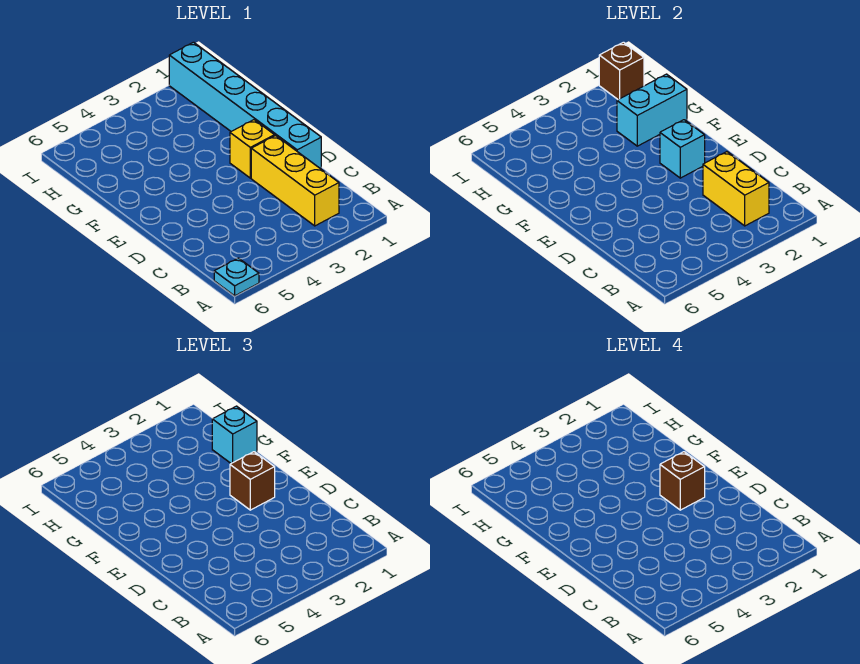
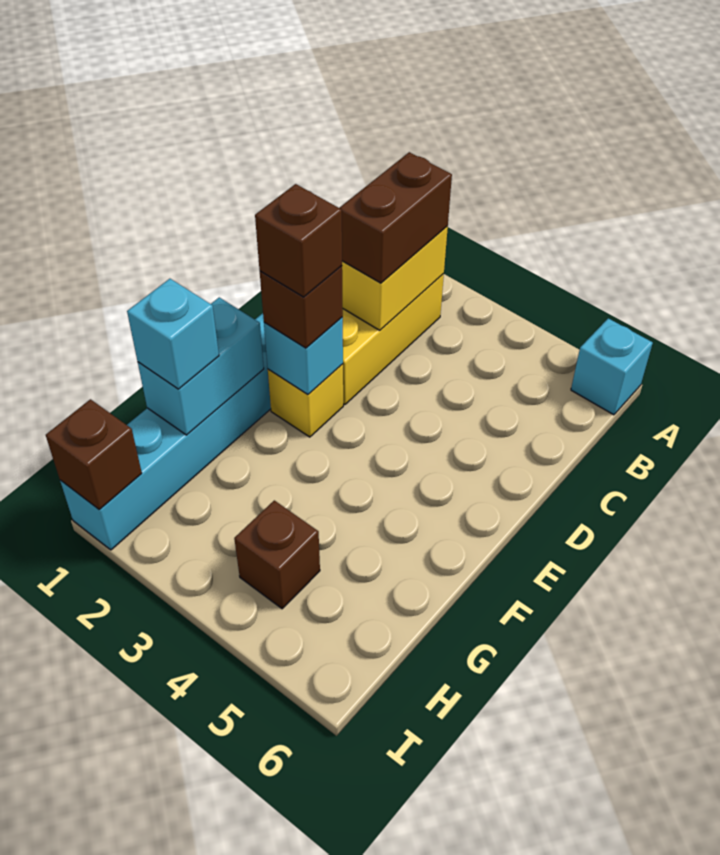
cyan plate A6 level 1 -> cyan brick A6 level 1
none -> brown brick B2:C2 level 3
cyan brick G1:G2 level 2 -> cyan brick F1:G1 level 2
none -> brown brick H4 level 1

